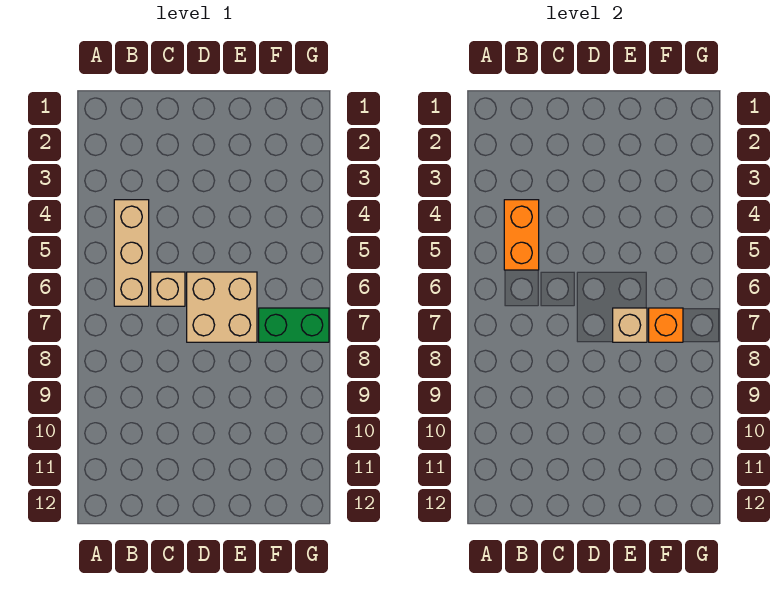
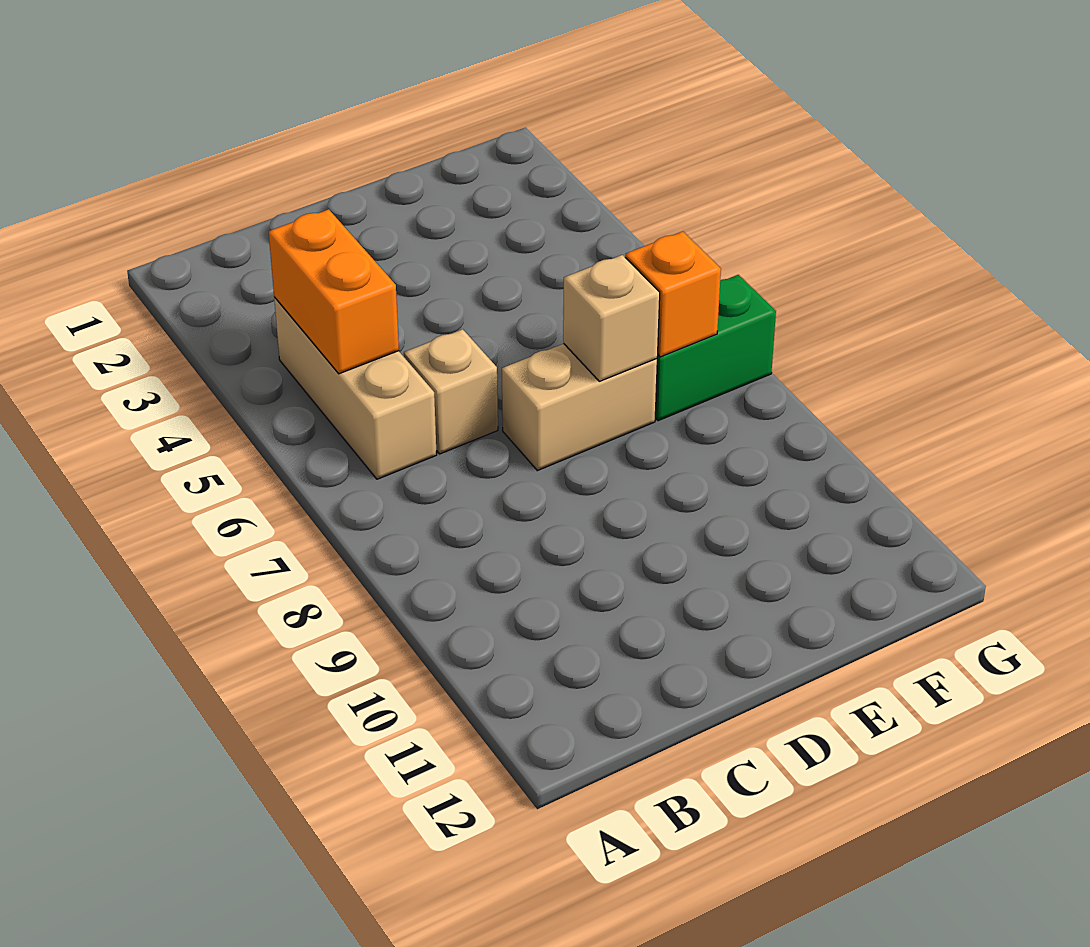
tan brick D6:E7 level 1 -> tan brick D7:E7 level 1

